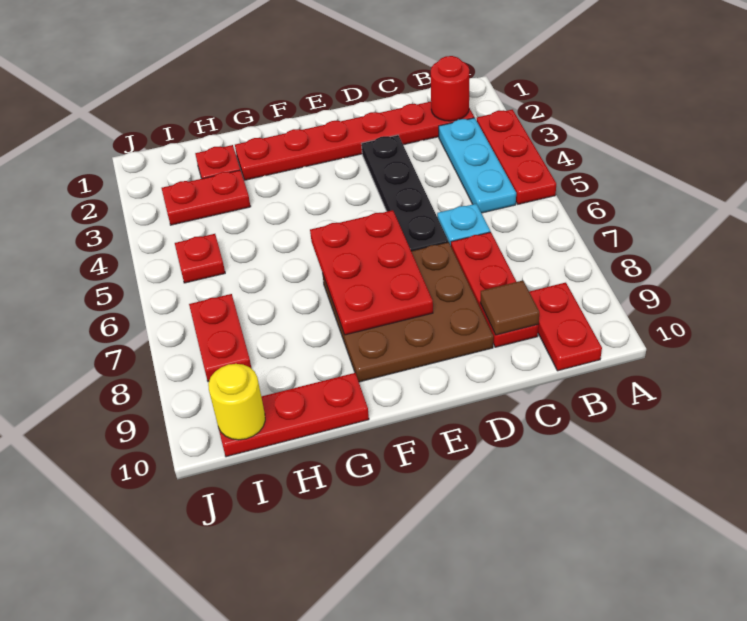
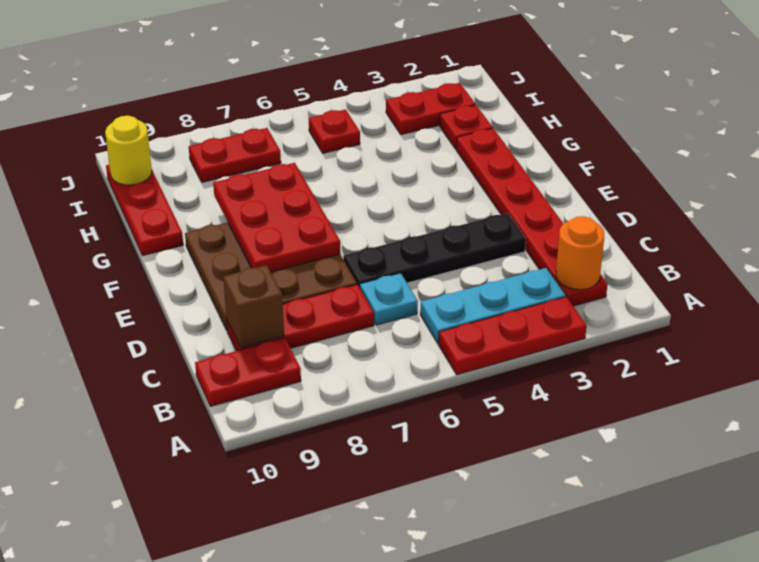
red round brick B2 level 2 -> orange round brick B2 level 2
brown tile C9 level 2 -> brown brick C9 level 2
red plate E6:F8 level 2 -> red plate E7:G8 level 2
red plate H3:I3 level 1 -> red plate I2:I3 level 1

